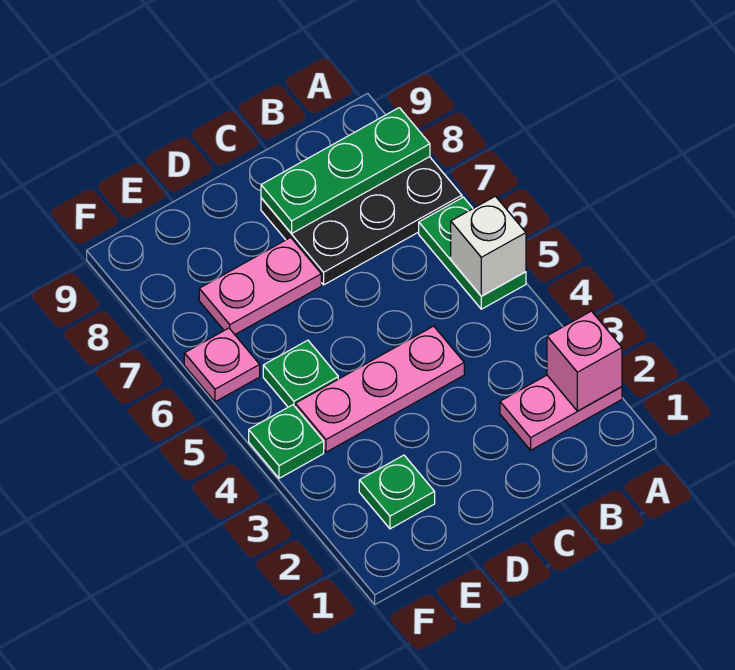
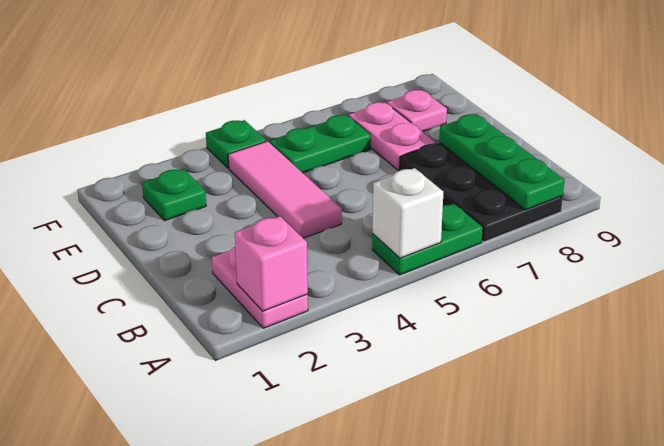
pink plate C4:E4 level 1 -> pink tile C4:E4 level 1
green plate E5 level 1 -> green plate E5:E6 level 1
pink plate F6 level 1 -> pink plate E8 level 1

